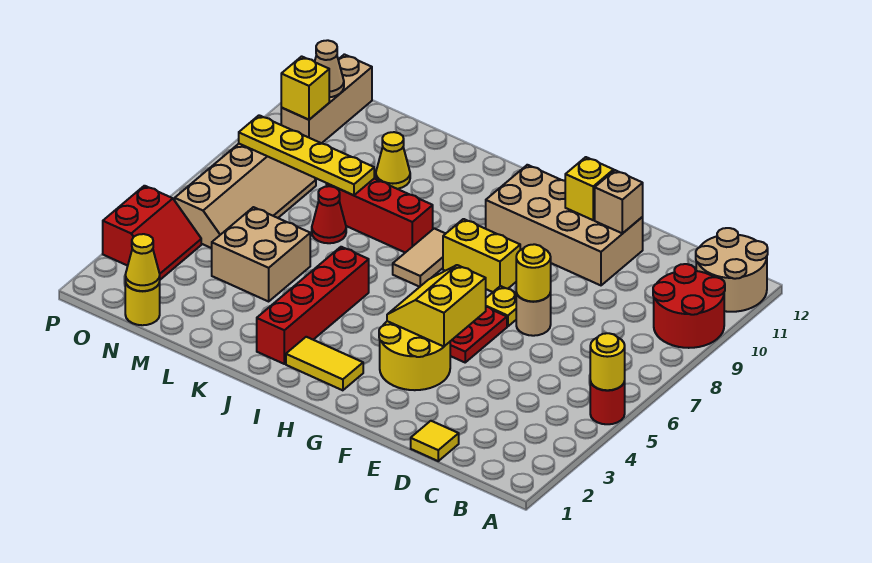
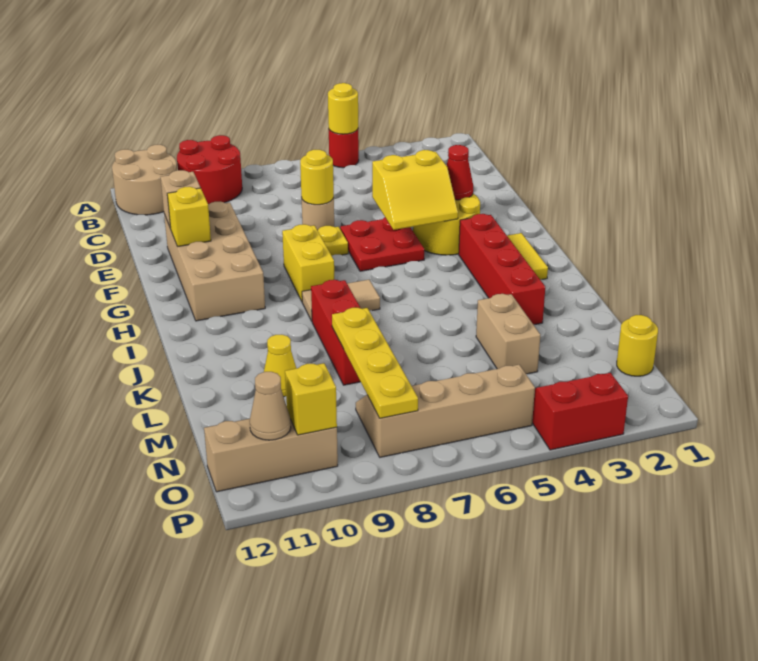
yellow tile D1 level 1 -> none
red brick J2:J5 level 1 -> red brick H3:K3 level 1
tan brick L4:M5 level 1 -> tan brick L4:M4 level 1
red cone L7 level 1 -> red cone F3 level 2
yellow cone N1 level 2 -> none

